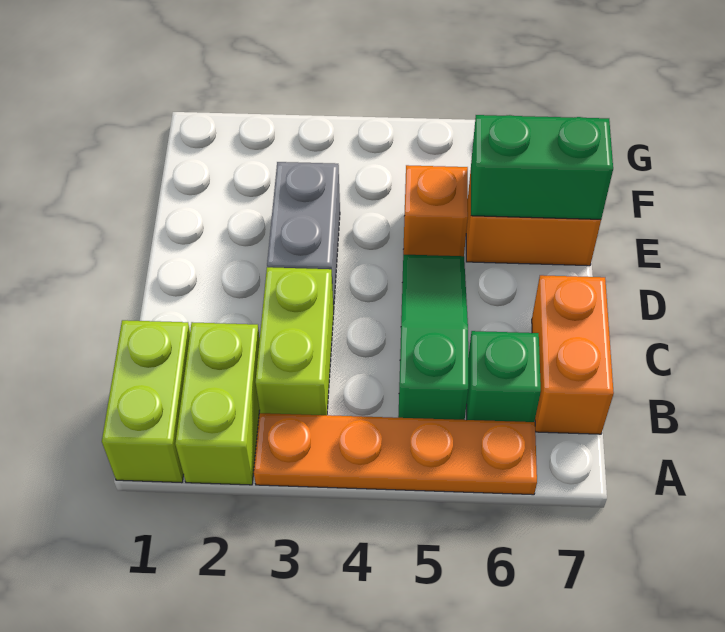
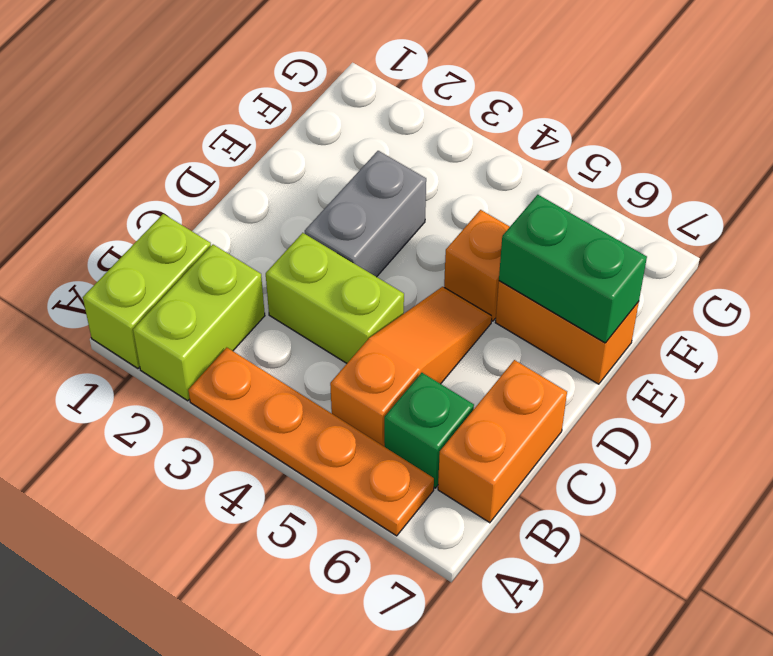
lime brick B3:C3 level 1 -> lime brick C3:C4 level 1
green slope B5:D5 level 1 top B -> orange slope B5:D5 level 1 top B

